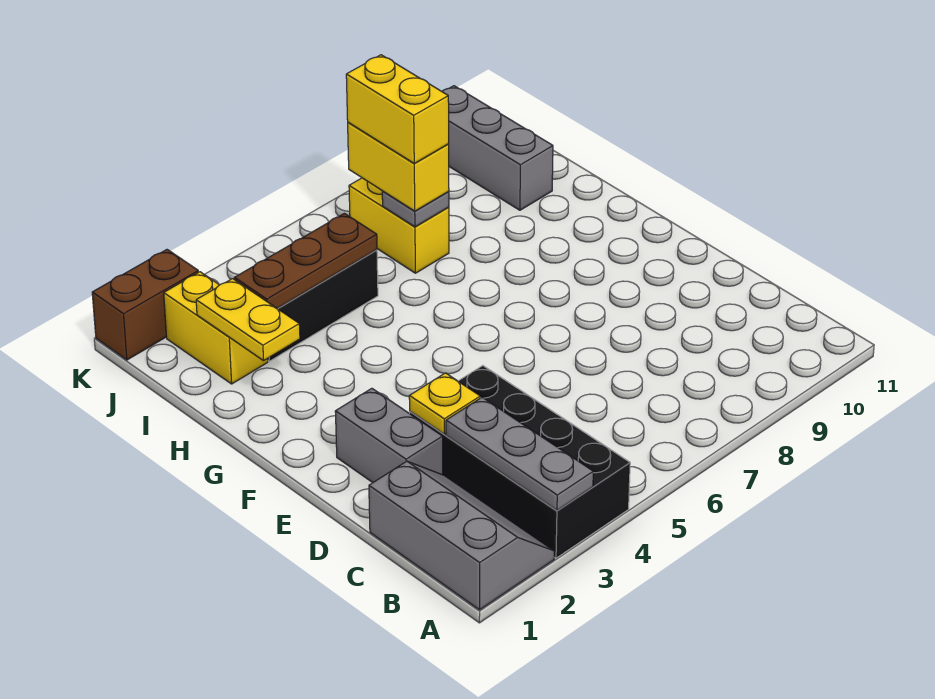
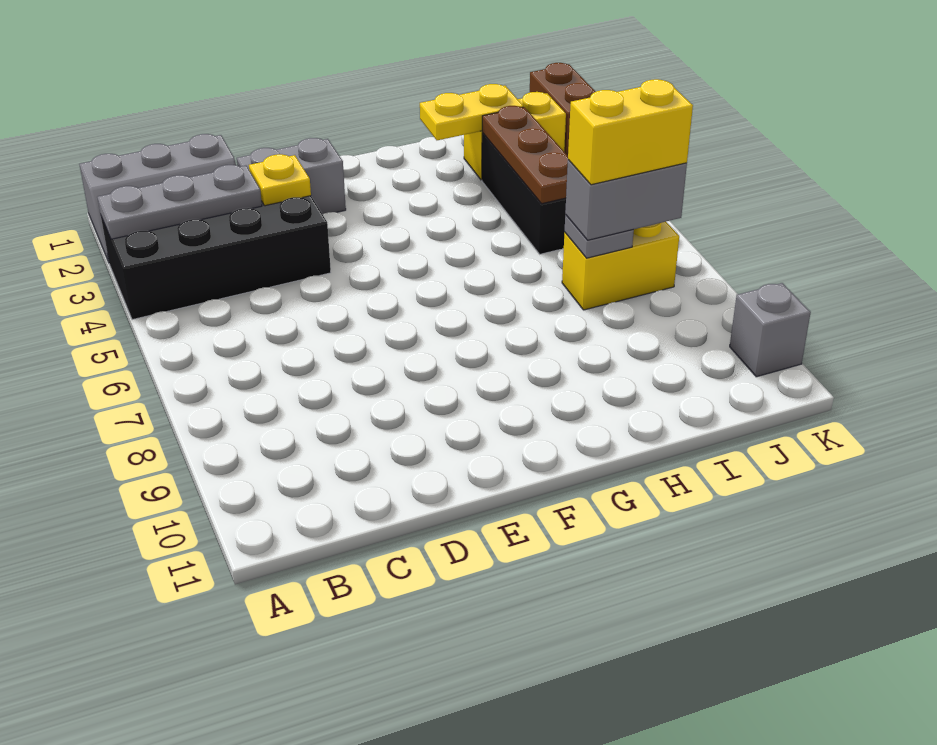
yellow brick I7:J7 level 3 -> grey brick I7:J7 level 3
grey brick I10:K10 level 1 -> grey brick K10 level 1

